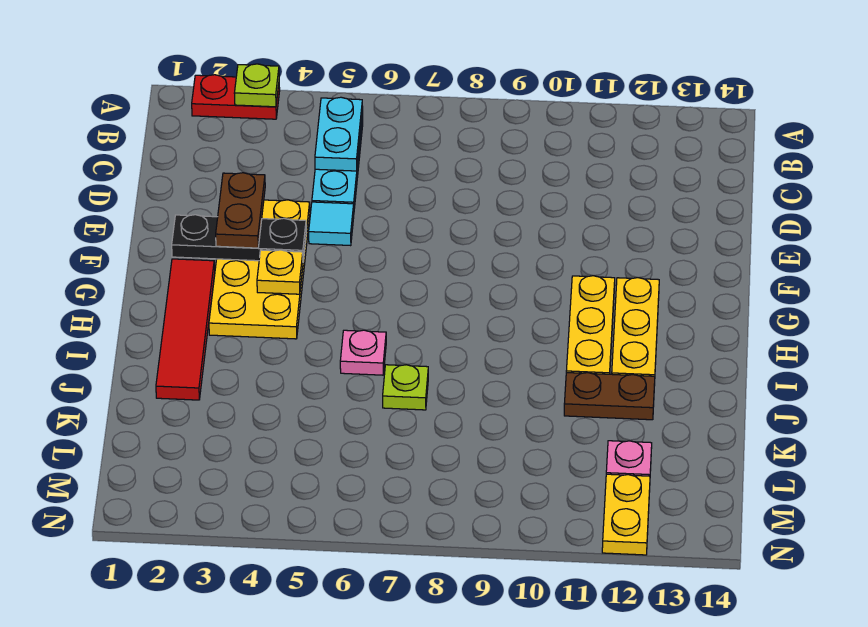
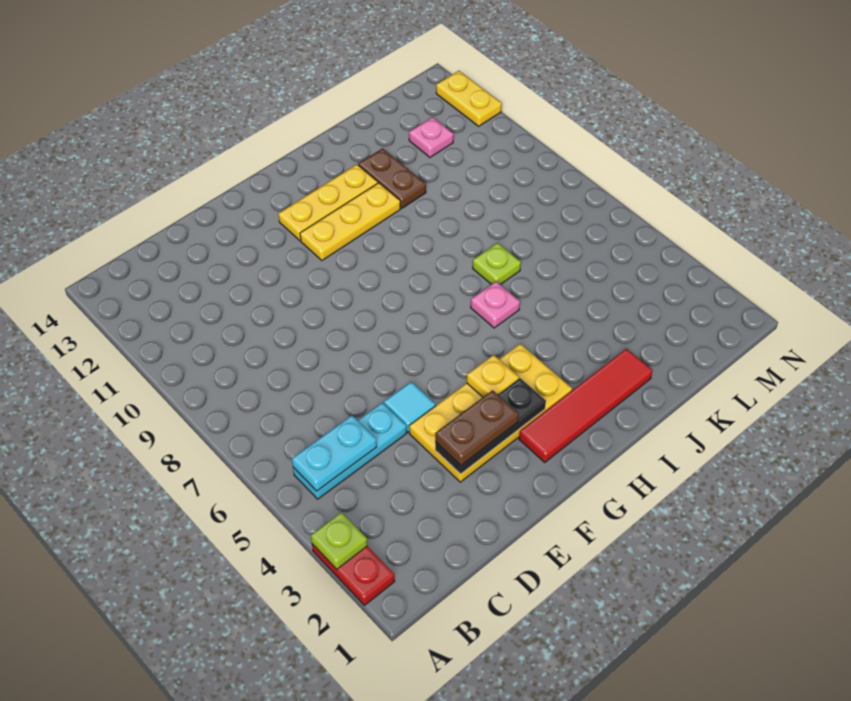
black plate F2:F4 level 2 -> black plate E3:G3 level 2
yellow plate M12:N12 level 1 -> yellow plate N12:N13 level 1

